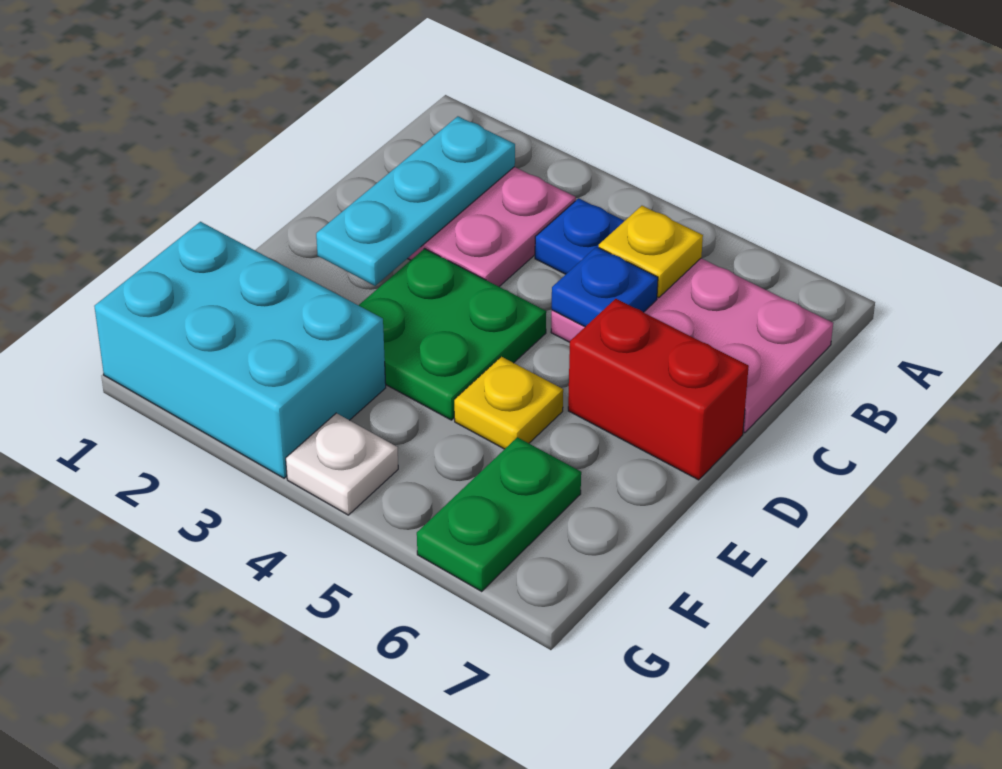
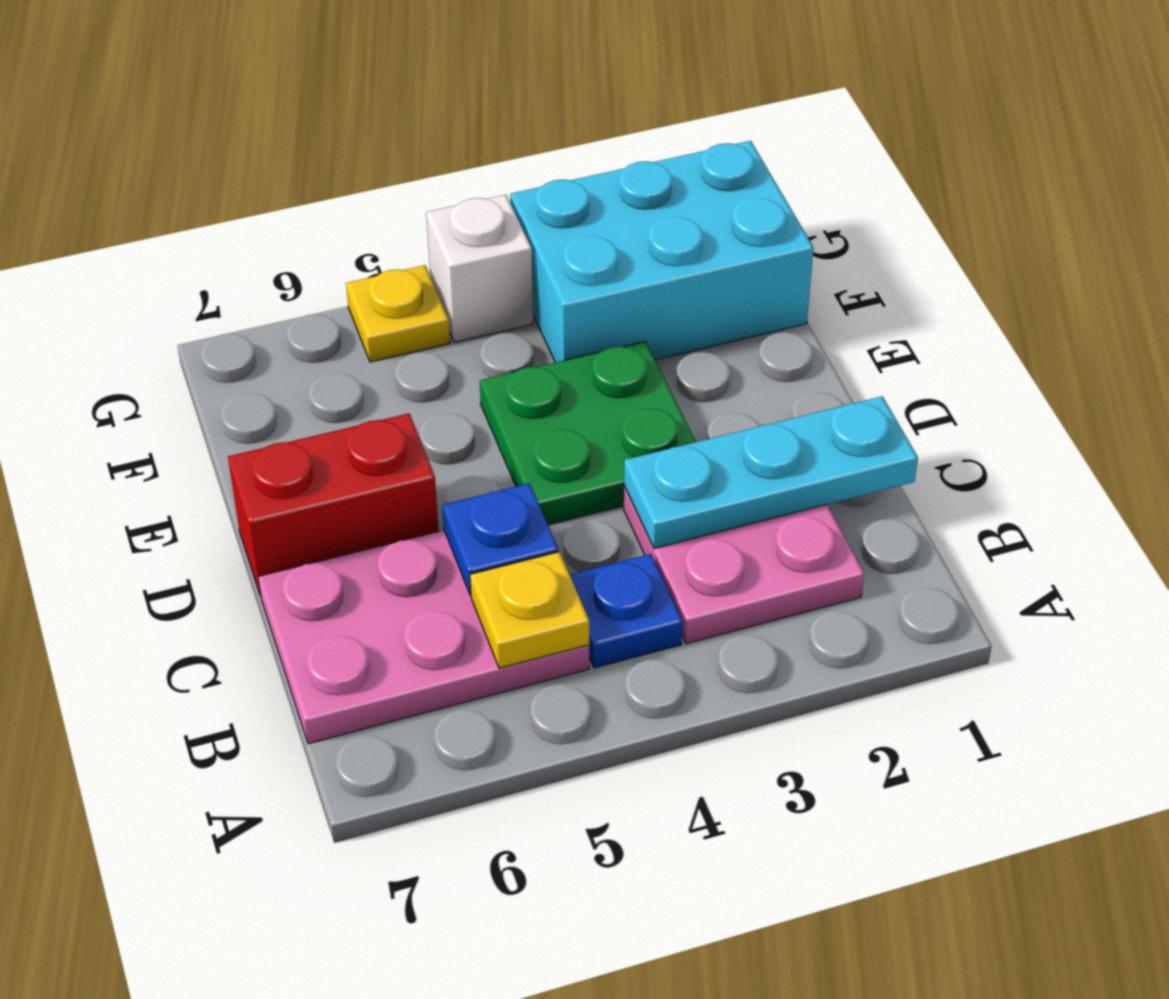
cyan plate B2:D2 level 2 -> cyan plate C1:C3 level 2
yellow plate E5 level 1 -> yellow plate G5 level 1
green plate F6:G6 level 1 -> none
white plate G4 level 1 -> white brick G4 level 1

